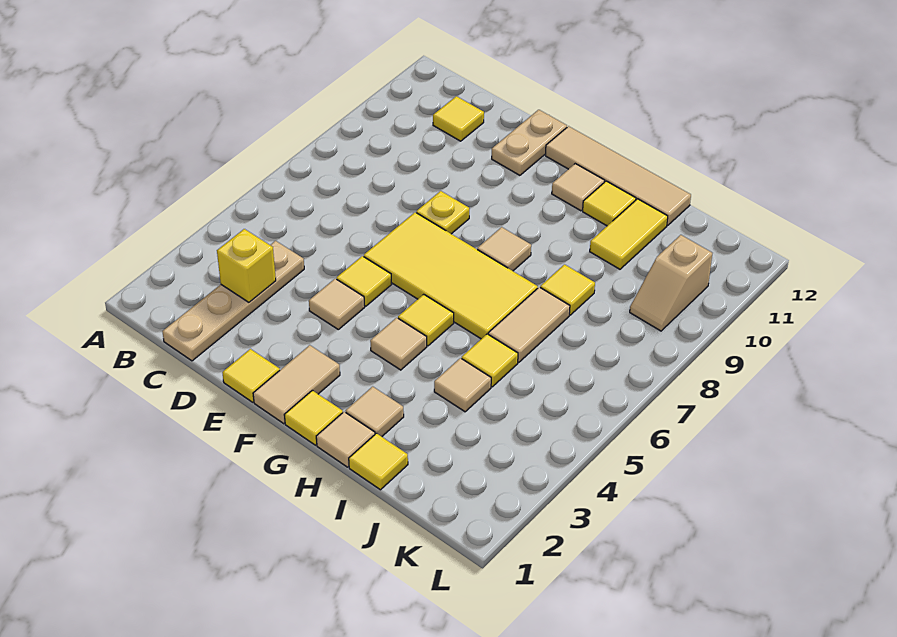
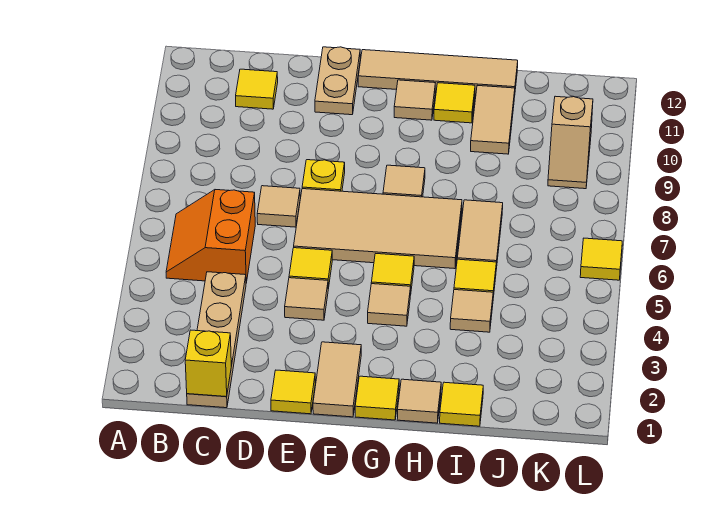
none -> orange slope B5:C6 level 1 top C
yellow brick C3 level 2 -> yellow brick C1 level 2
yellow tile E6:H7 level 1 -> tan tile E6:H7 level 1
tan tile H2 level 1 -> tan tile D7 level 1
yellow tile I8 level 1 -> yellow tile L6 level 1
yellow tile I10:I11 level 1 -> tan tile I10:I11 level 1

